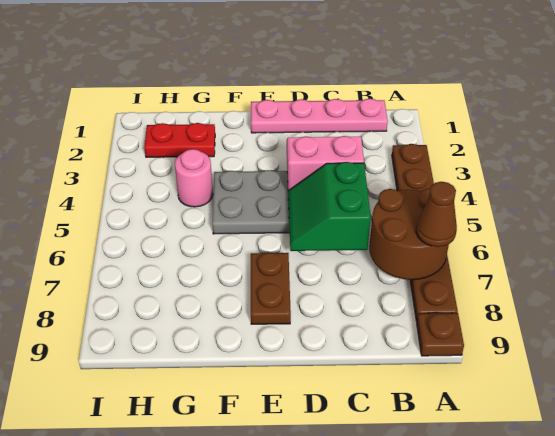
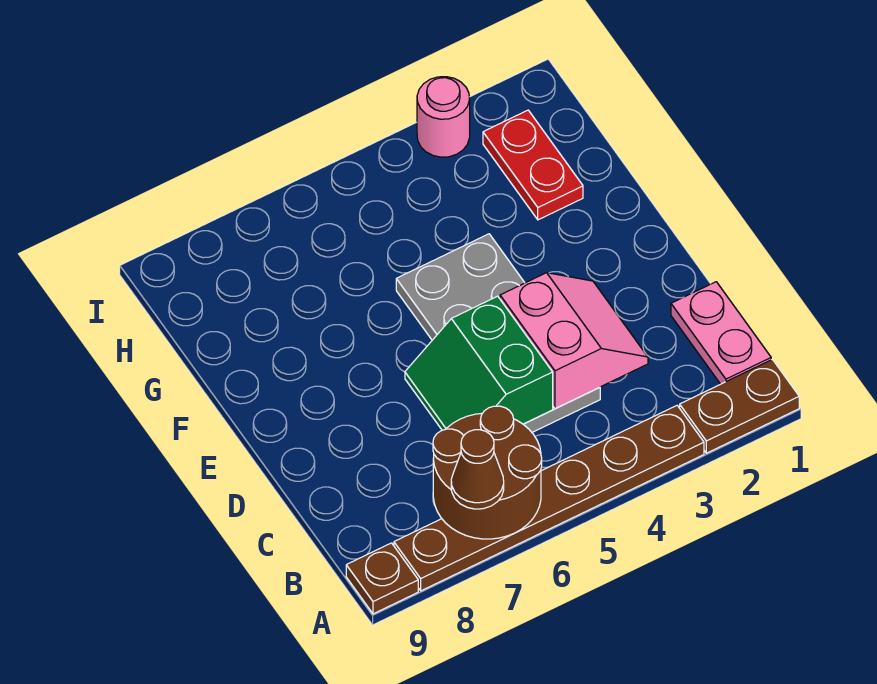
pink plate B1:E1 level 1 -> pink plate B1:C1 level 1
green slope C5:D6 level 2 top C -> green slope C5:D6 level 2 top 5
brown plate E7:E8 level 1 -> brown plate A1:A2 level 1
pink round brick G4 level 1 -> pink round brick I3 level 1

